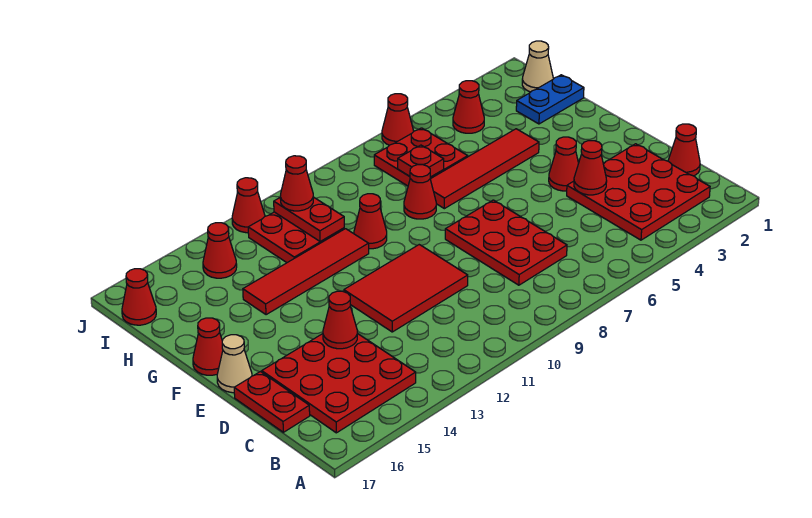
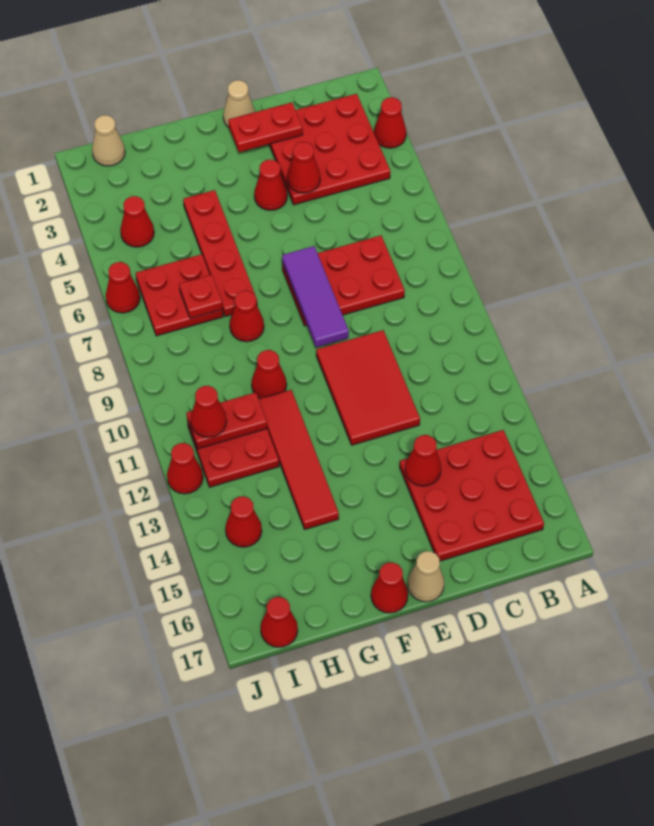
red cone C1 level 1 -> red cone A3 level 1
red plate C17:D17 level 1 -> red plate D2:E2 level 2
none -> tan cone E1 level 1
none -> purple tile E7:E9 level 2
red tile G4:G7 level 1 -> red plate G4:G7 level 1
blue plate H1:H2 level 1 -> none

